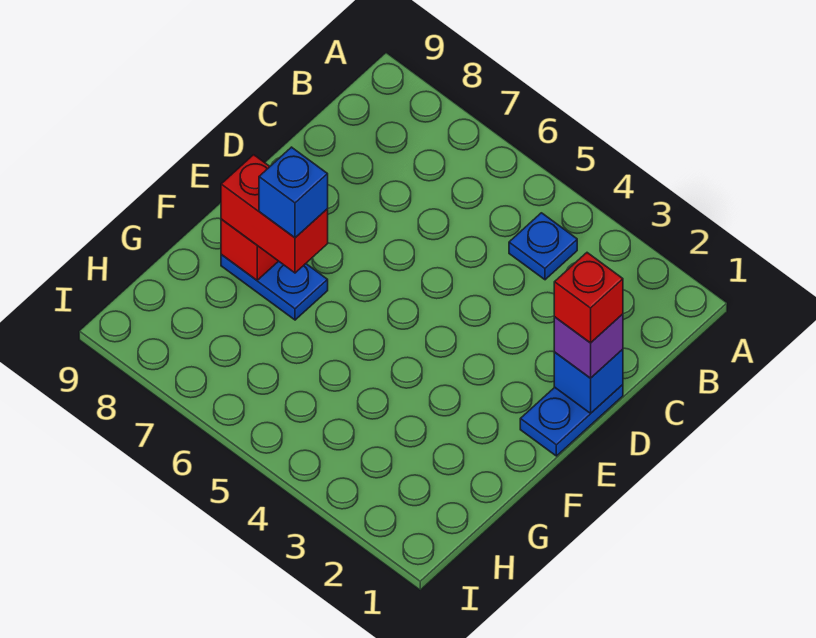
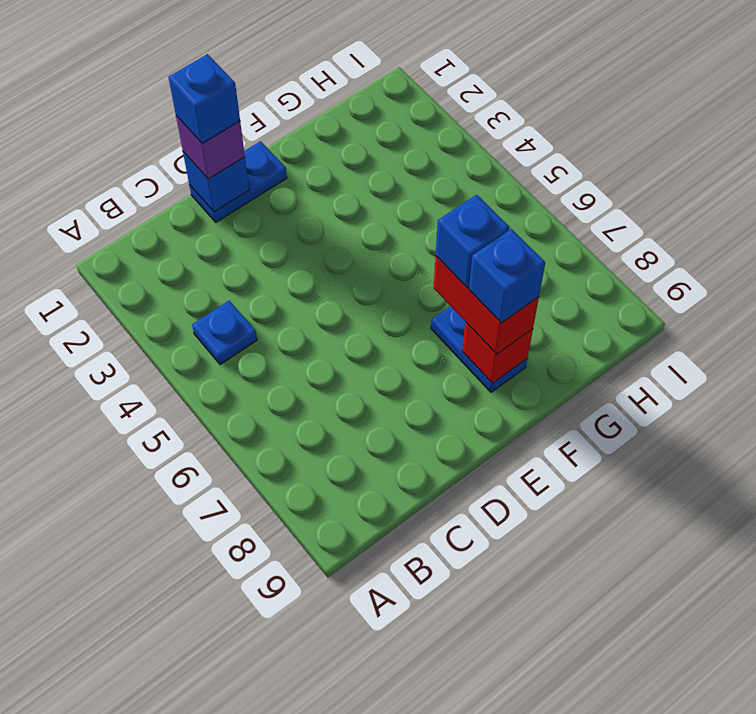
red brick D1 level 4 -> blue brick D1 level 4
none -> blue brick F8 level 4

